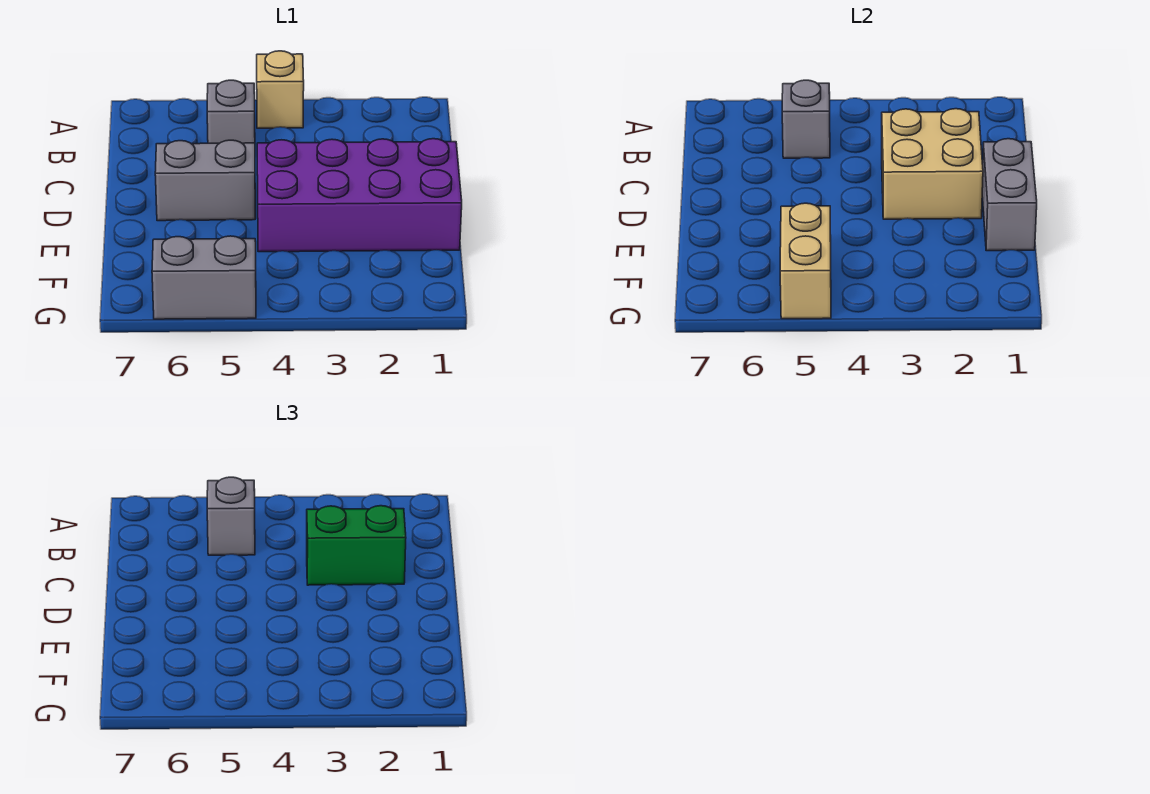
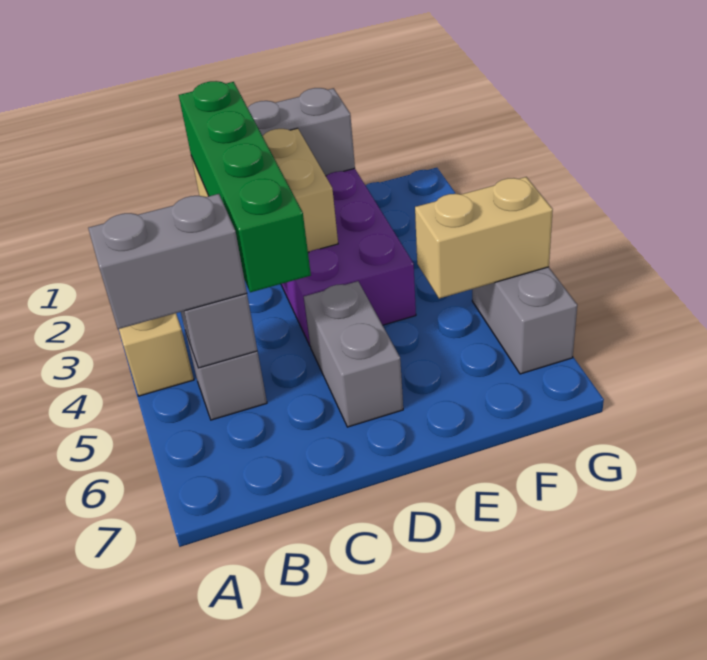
grey brick B5 level 3 -> grey brick A5:B5 level 3
green brick C2:C3 level 3 -> green brick C2:C5 level 3

